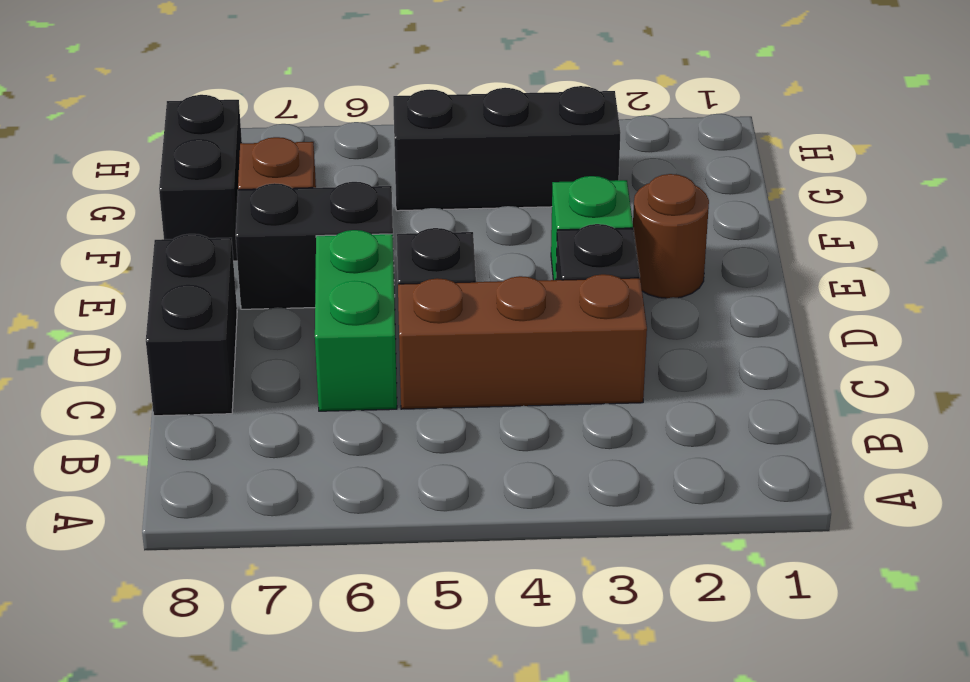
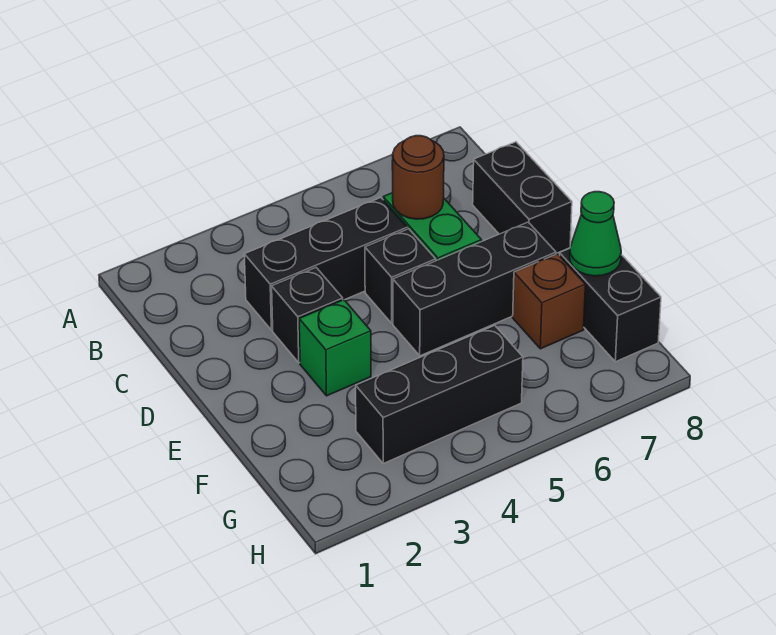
brown brick C3:C5 level 1 -> black brick C3:C5 level 1
brown round brick E2 level 1 -> brown round brick C6 level 2
black brick E6:E7 level 1 -> black brick E5:E7 level 1
none -> green cone F8 level 2

